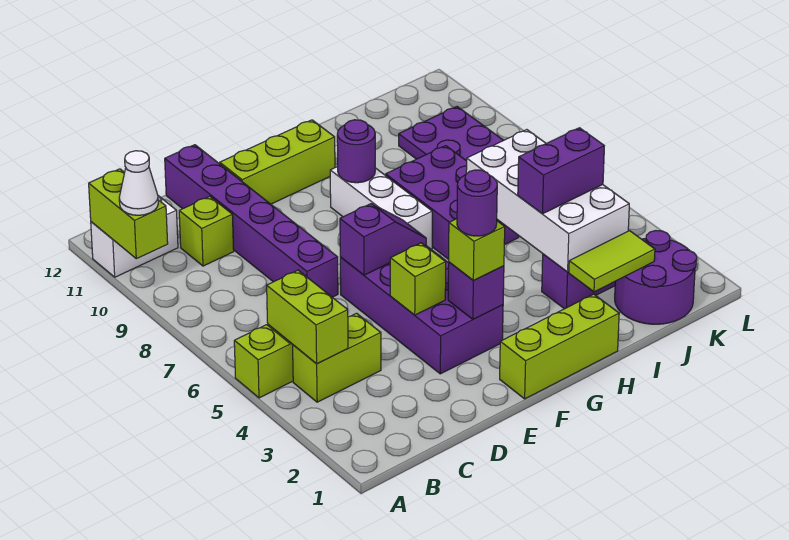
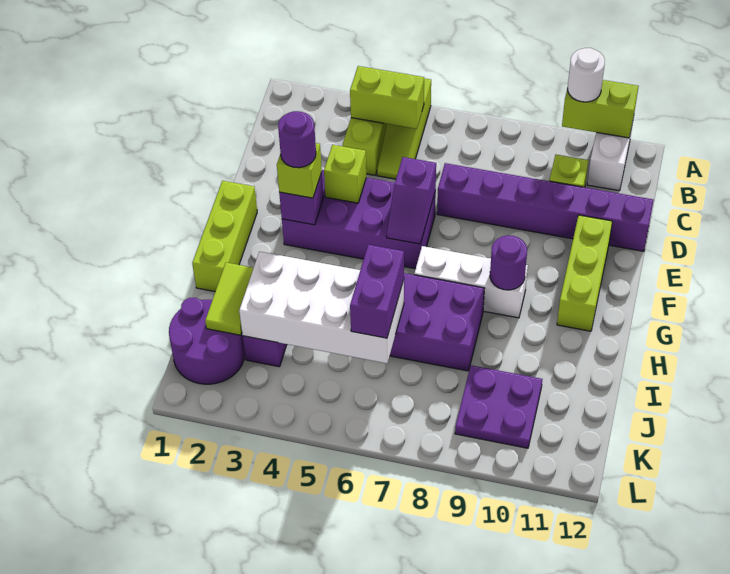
white cone A10 level 3 -> white round brick A10 level 3
purple brick I4:J4 level 3 -> purple brick I6:J6 level 3

